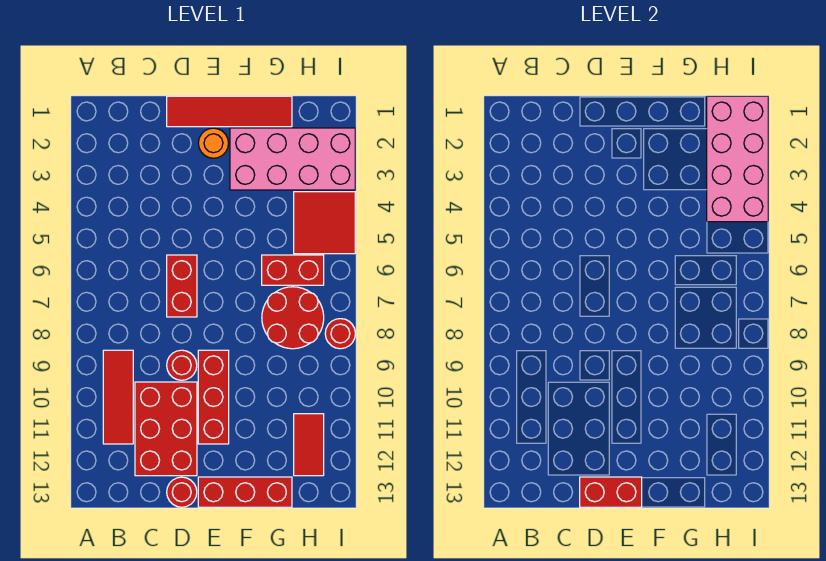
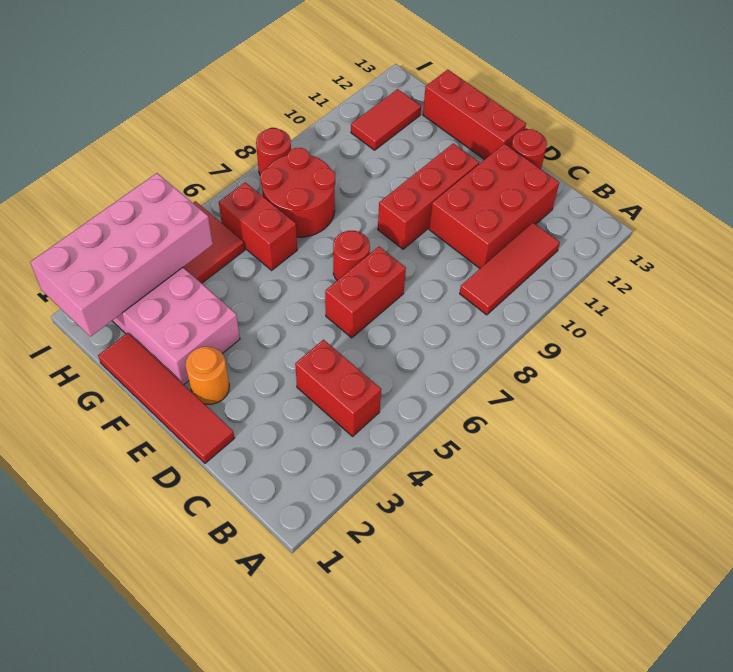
red round brick D9 level 1 -> red round brick E7 level 1
red brick D13:E13 level 2 -> red brick B4:C4 level 1

